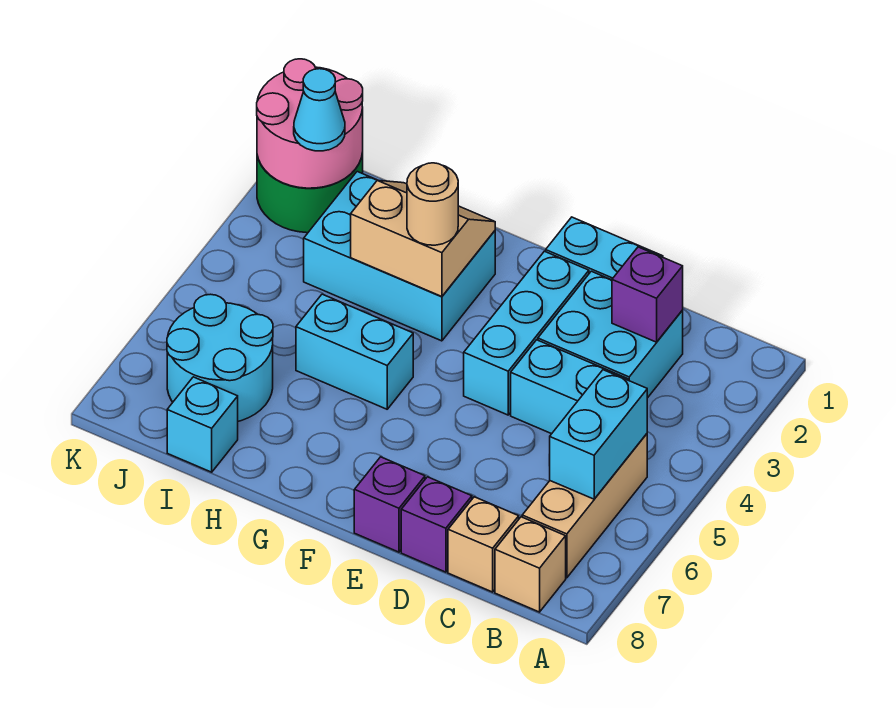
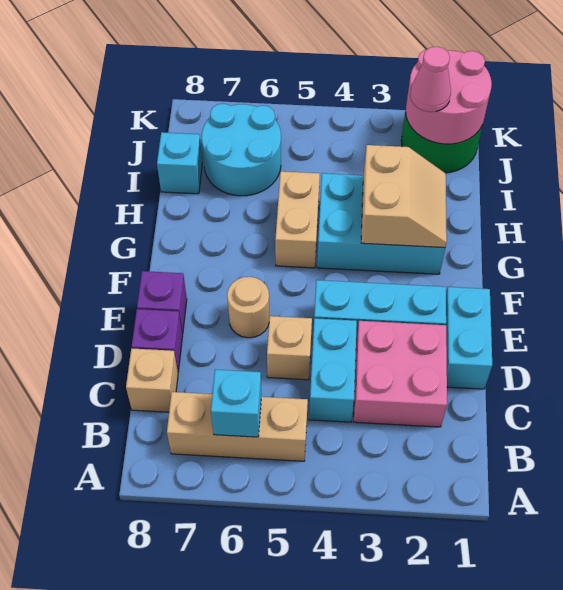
cyan brick B5:B6 level 2 -> cyan brick B6 level 2
tan brick B8 level 1 -> tan brick D5 level 1
cyan brick C2:D3 level 1 -> pink brick C2:D3 level 1
purple brick C2 level 2 -> none
cyan brick G2:I3 level 1 -> cyan brick G2:H4 level 1
tan round brick G3 level 3 -> tan round brick E6 level 1
cyan brick G5:H5 level 1 -> tan brick G5:H5 level 1
cyan cone J2 level 3 -> pink cone J2 level 3

